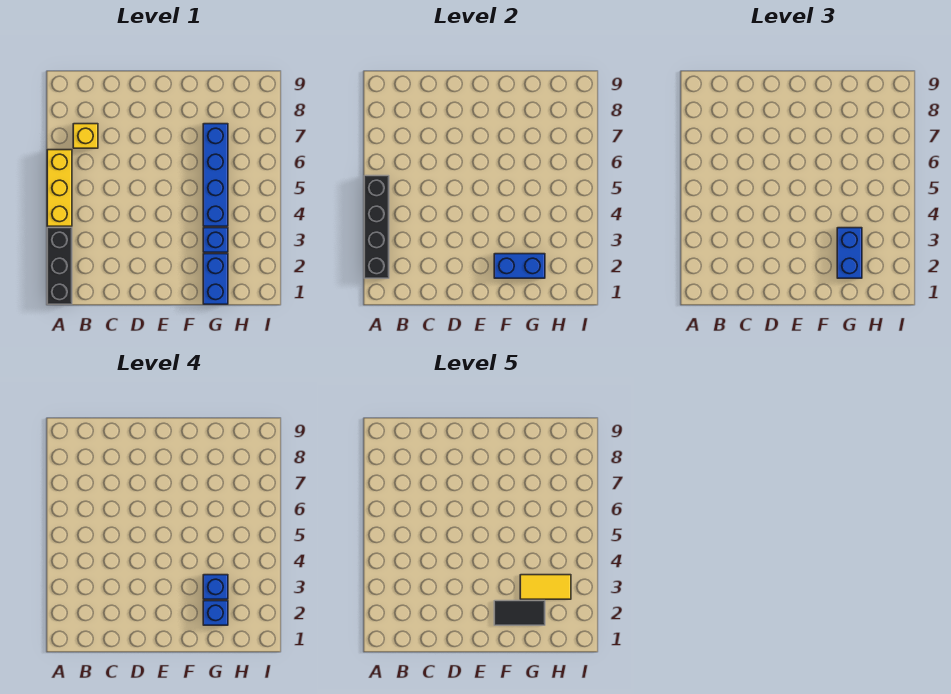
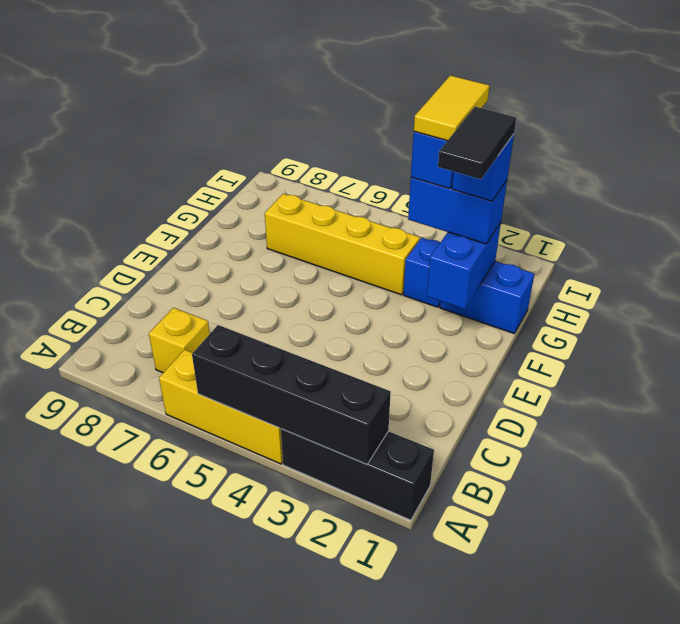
blue brick G4:G7 level 1 -> yellow brick G4:G7 level 1

